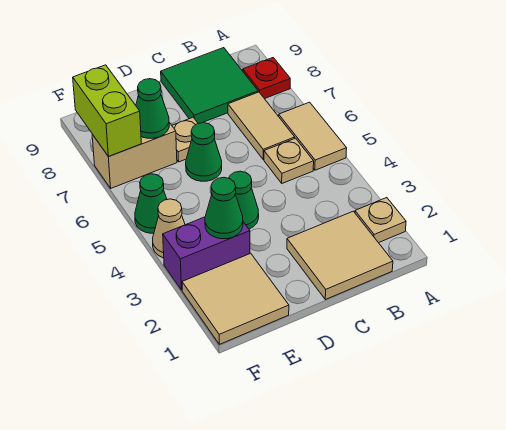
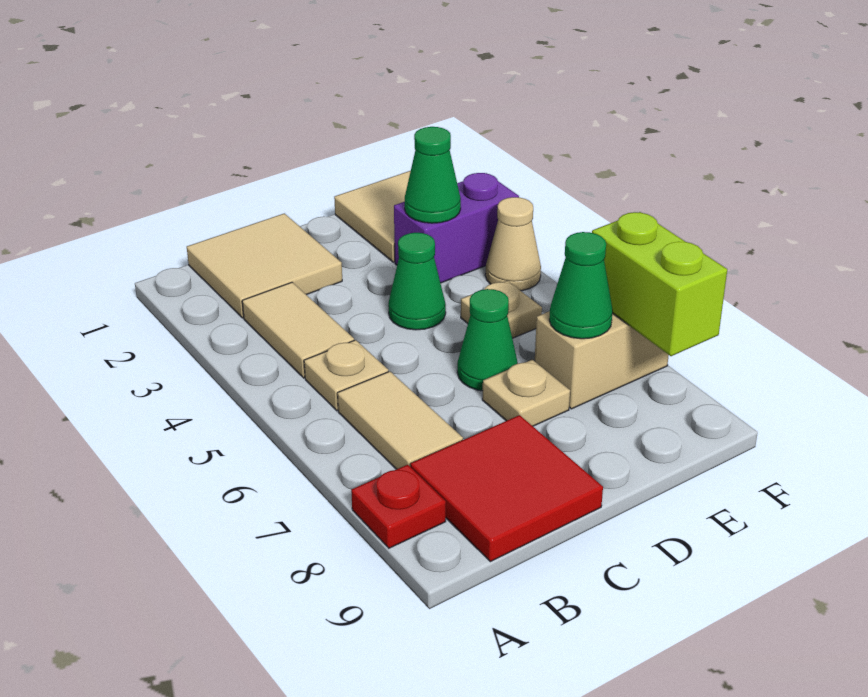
tan plate A2 level 1 -> tan plate E5 level 1
tan tile A5:A6 level 1 -> tan tile B3:B4 level 1
green tile B8:C9 level 1 -> red tile B8:C9 level 1
green cone F5 level 1 -> none

